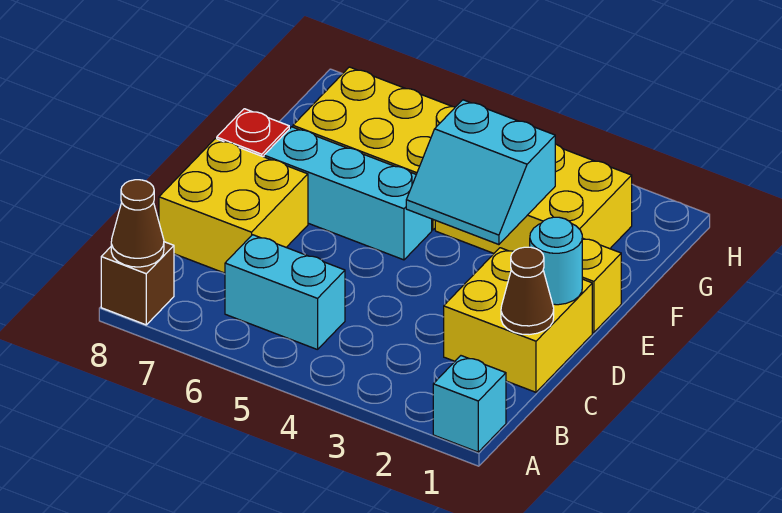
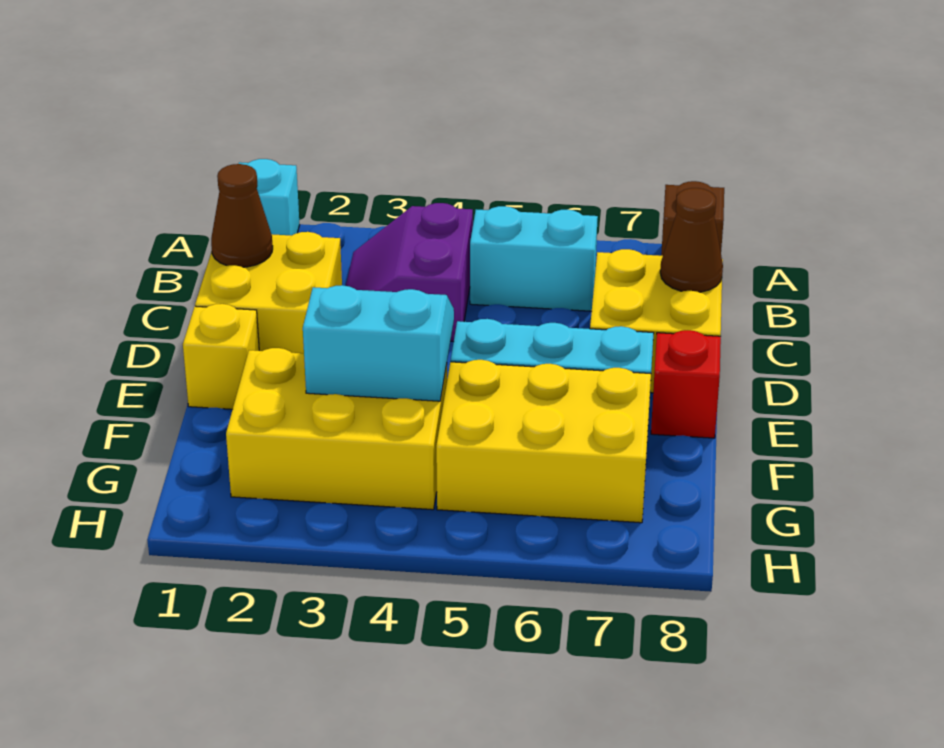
brown cone A8 level 2 -> brown cone C8 level 2
none -> purple slope B3:C4 level 1 top 4
cyan round brick D1 level 2 -> none

